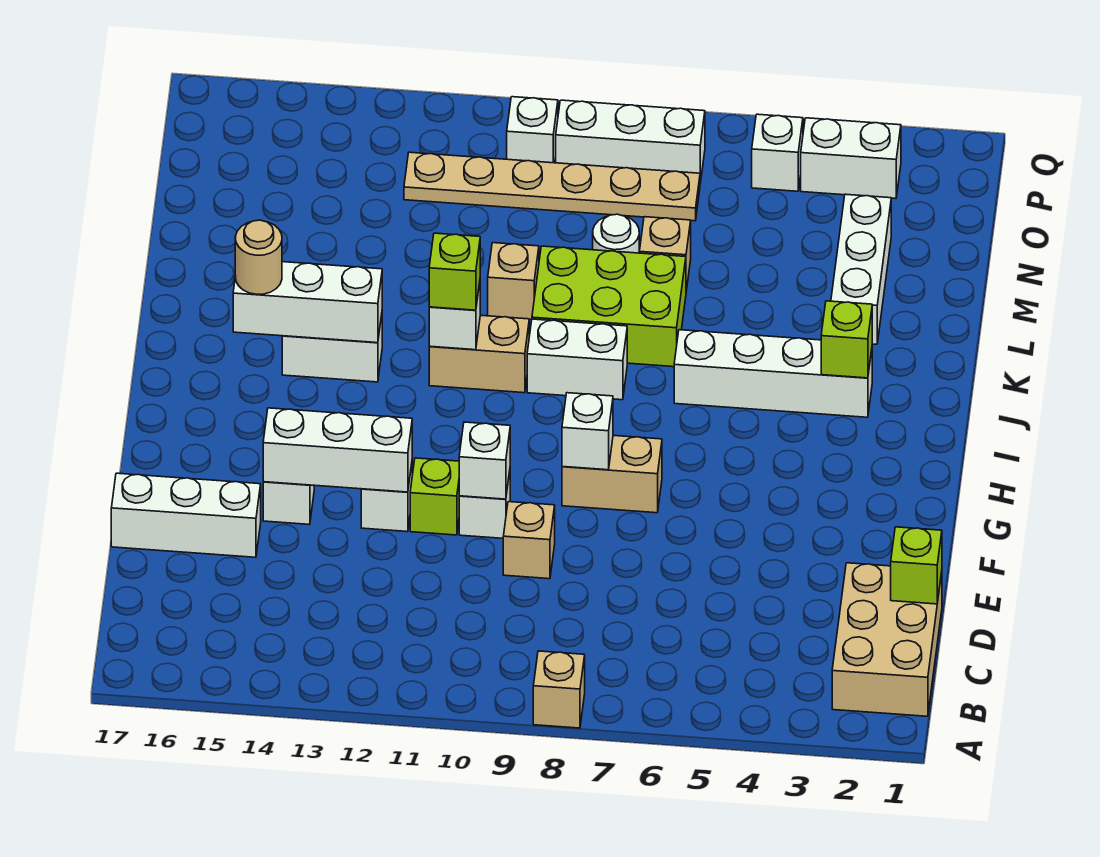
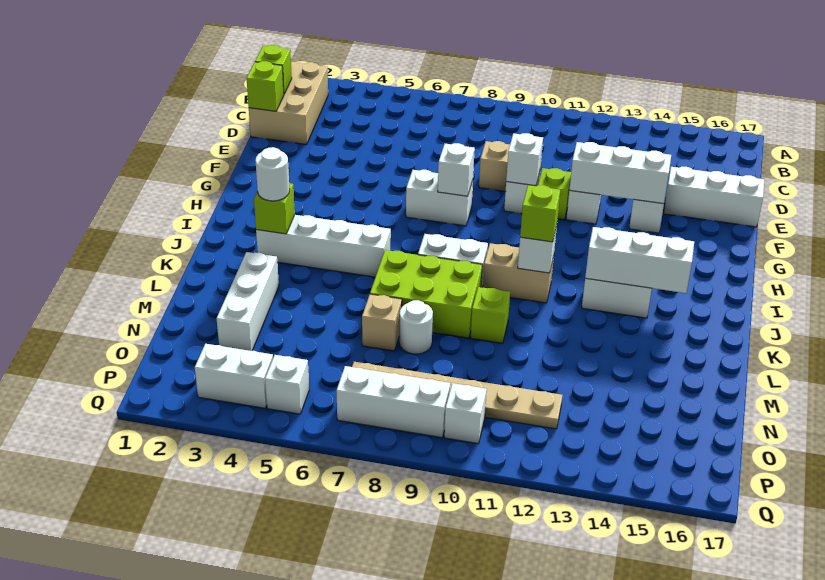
tan brick A8 level 1 -> none
none -> lime brick C1 level 2
tan brick G7:G8 level 1 -> white brick G7:G8 level 1
none -> white round brick J3 level 3
tan round brick J15 level 3 -> none
tan brick L10 level 1 -> lime brick L10 level 1

